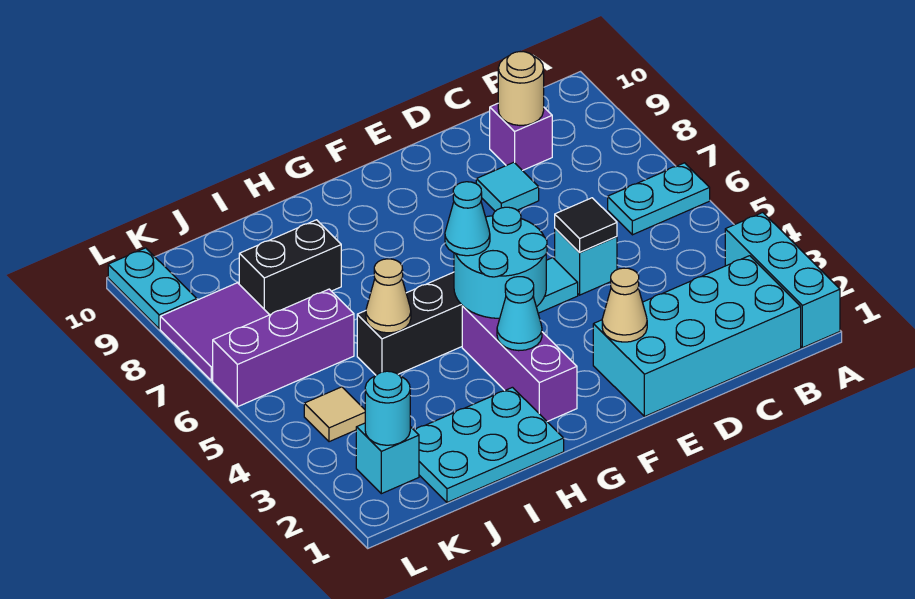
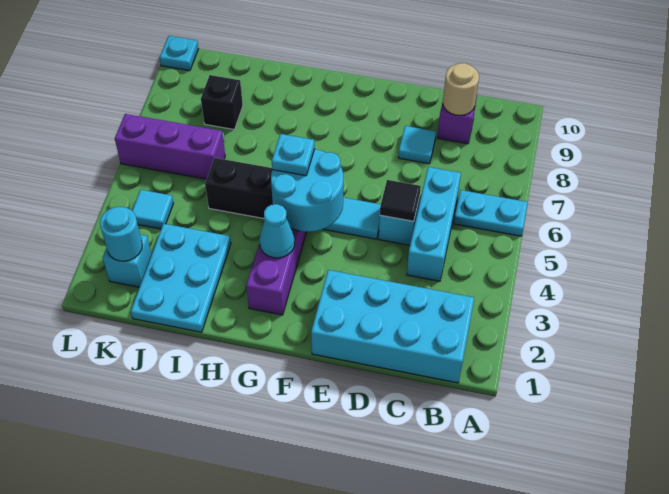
cyan brick A1:A3 level 1 -> cyan brick C4:C6 level 1
tan cone E2 level 2 -> none
cyan cone G5 level 3 -> cyan plate G5 level 3
cyan plate H1:J2 level 1 -> cyan plate I1:J3 level 1
tan cone I5 level 2 -> none
black brick I8:J8 level 1 -> black brick J8 level 1
tan tile K4 level 1 -> cyan tile K4 level 1
purple tile K7:L8 level 1 -> none
cyan plate L9:L10 level 1 -> cyan plate L10 level 1

